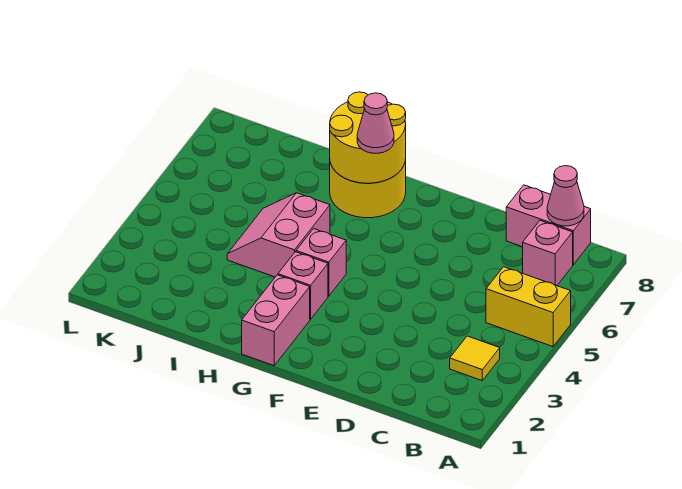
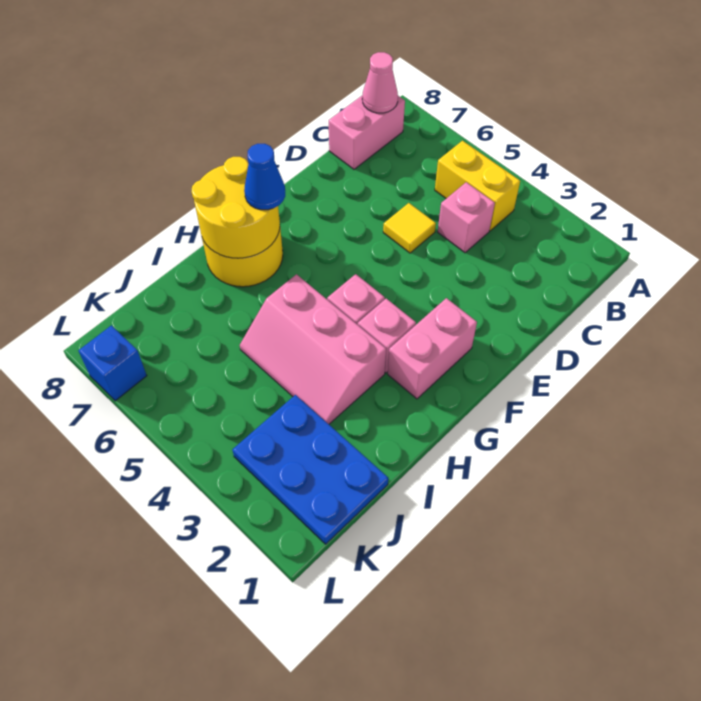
yellow brick A5:B5 level 1 -> yellow brick B4:B5 level 1
yellow tile B3 level 1 -> yellow tile D5 level 1
pink brick B7 level 1 -> pink brick C4 level 1
pink brick G1:G2 level 1 -> pink brick F2:G2 level 1
pink cone G7 level 3 -> blue cone G7 level 3
pink slope H4:I5 level 1 top H -> pink slope H3:I5 level 1 top H
none -> blue plate J1:K3 level 1
none -> blue brick L7 level 1

